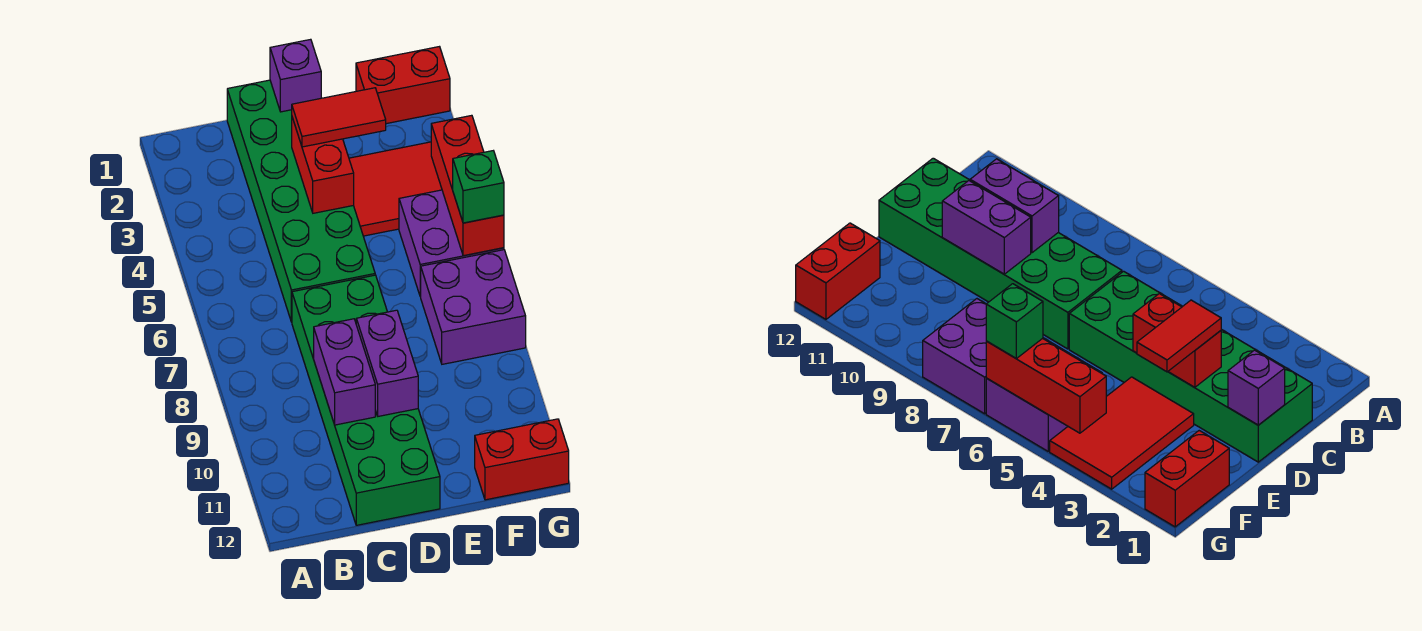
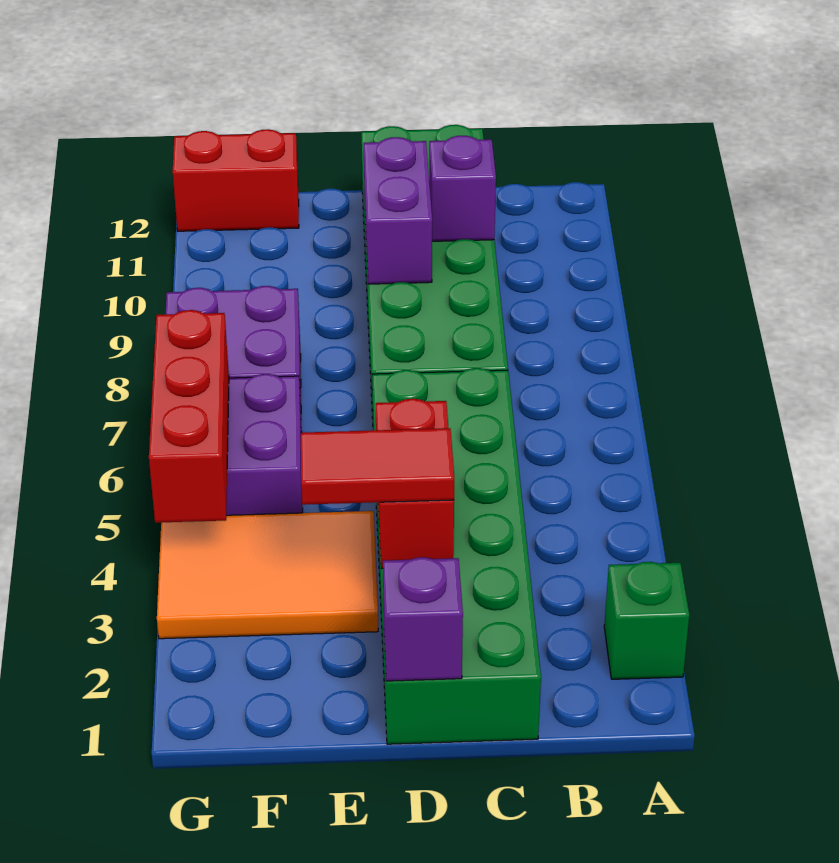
purple brick C9:C10 level 2 -> purple brick C10 level 2
red tile E3:G4 level 1 -> orange tile E3:G4 level 1
red brick F1:G1 level 1 -> none
green brick G6 level 3 -> green brick A2 level 1

